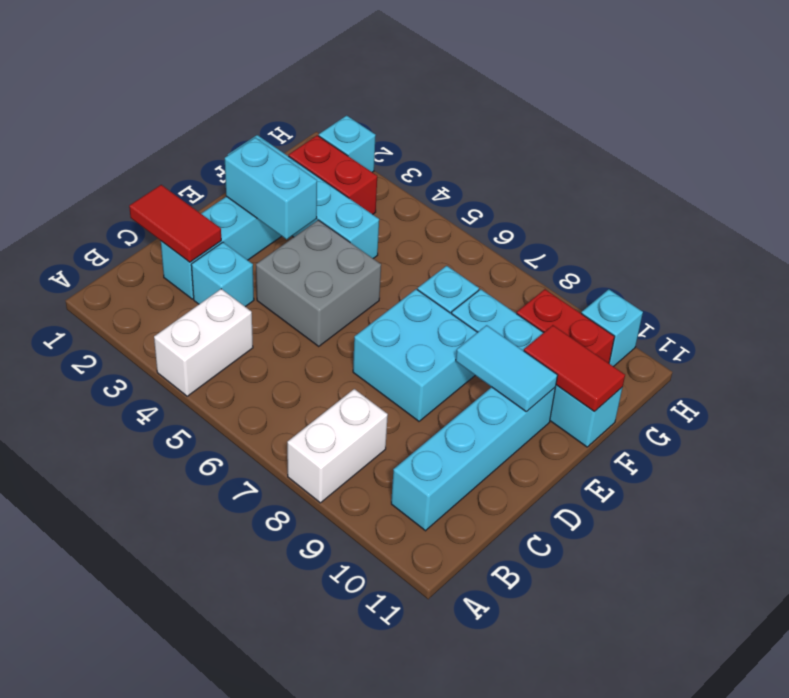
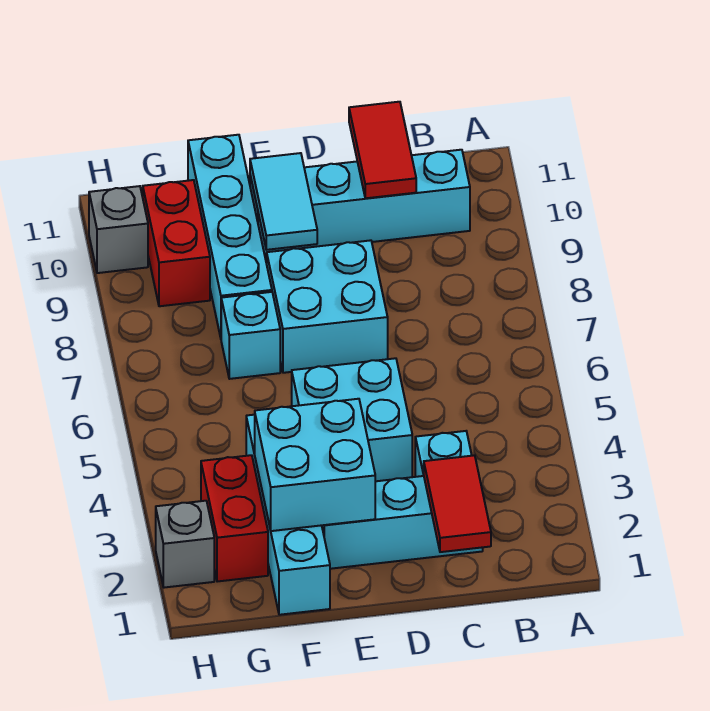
white brick A4:B4 level 1 -> none
white brick A8:B8 level 1 -> none
grey brick D4:E5 level 1 -> cyan brick D4:E5 level 1
cyan brick E2:E3 level 2 -> cyan brick E2:F3 level 2
red tile F10:F11 level 2 -> red tile C10:C11 level 2
cyan brick H2 level 1 -> grey brick H2 level 1
cyan brick H10 level 1 -> grey brick H10 level 1

